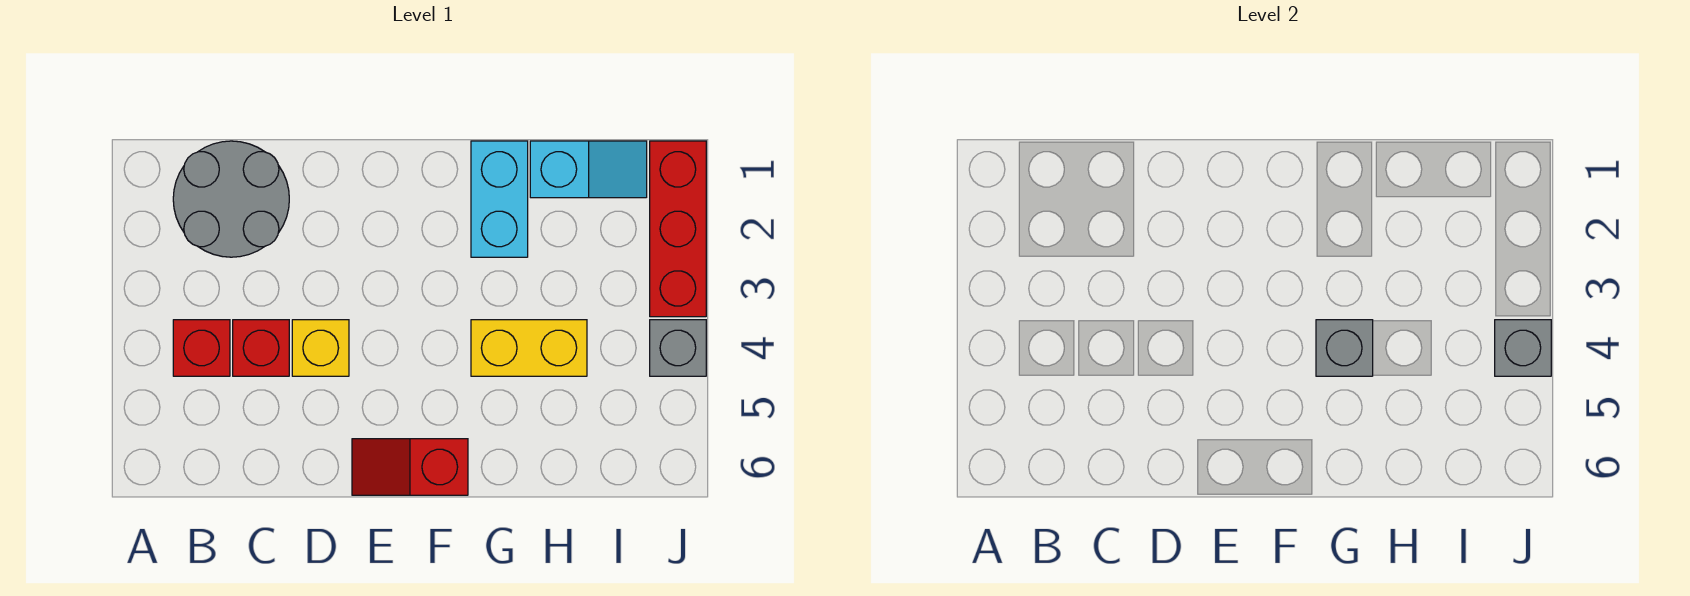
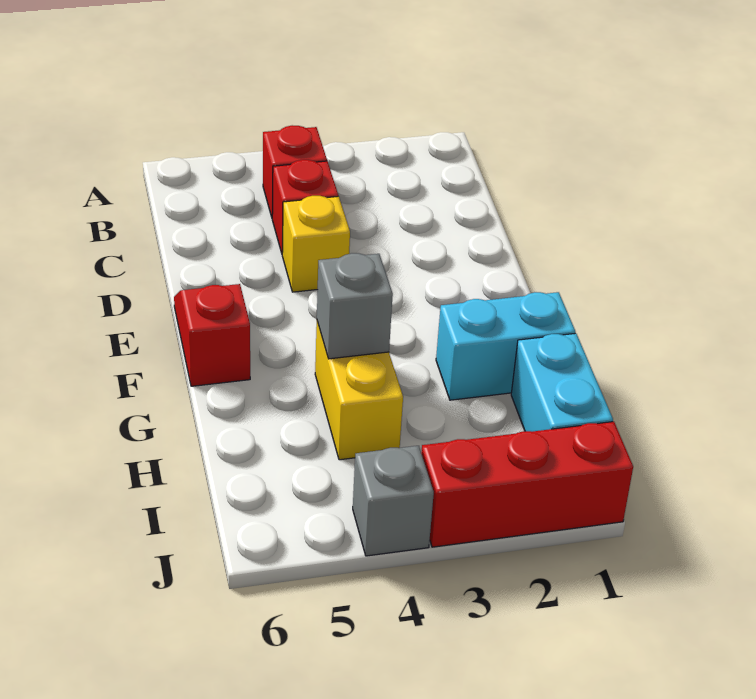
grey round brick B1:C2 level 1 -> none
cyan slope H1:I1 level 1 top H -> cyan brick H1:I1 level 1
grey brick J4 level 2 -> none

